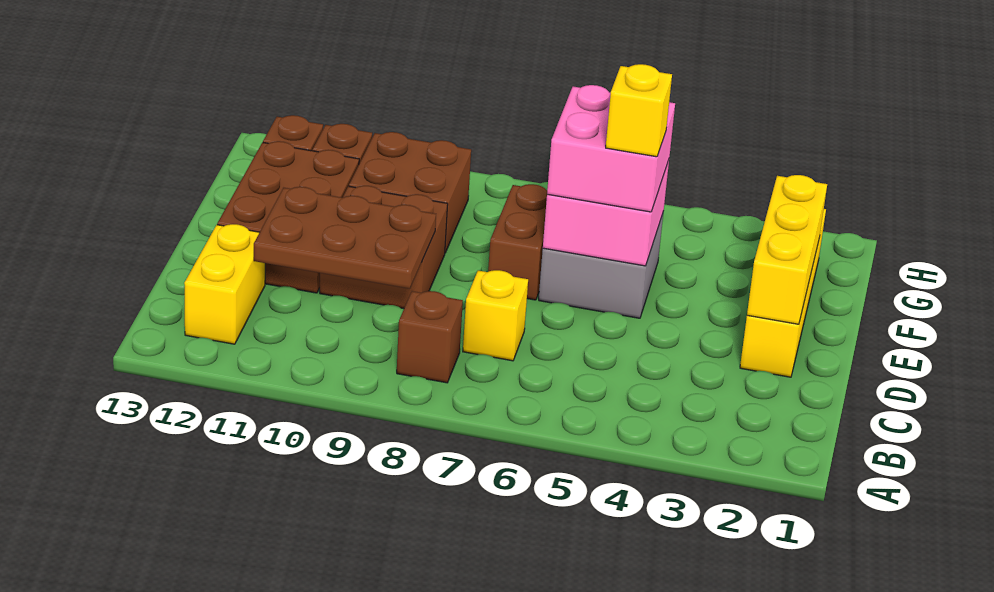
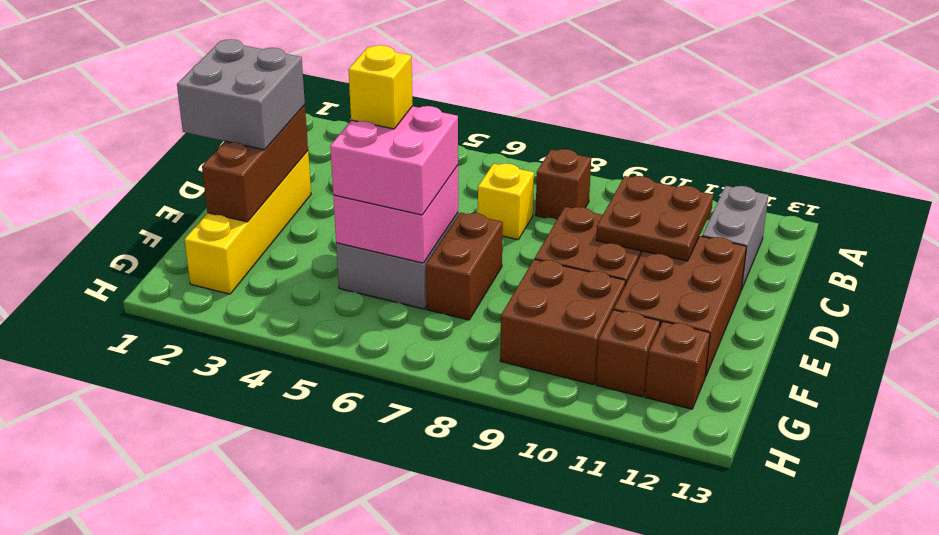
yellow brick B12:C12 level 1 -> grey brick B12:C12 level 1
brown plate C9:D11 level 2 -> brown plate C10:D11 level 2
none -> grey brick D1:E2 level 3
yellow brick D2:F2 level 2 -> brown brick D2:F2 level 2

